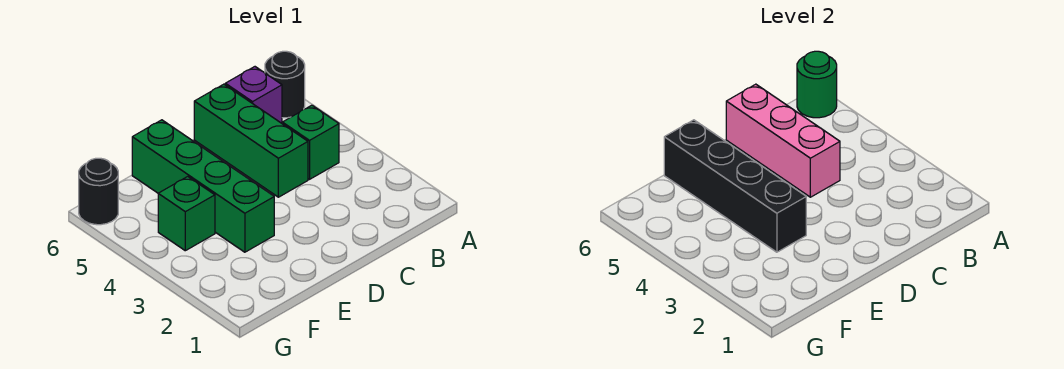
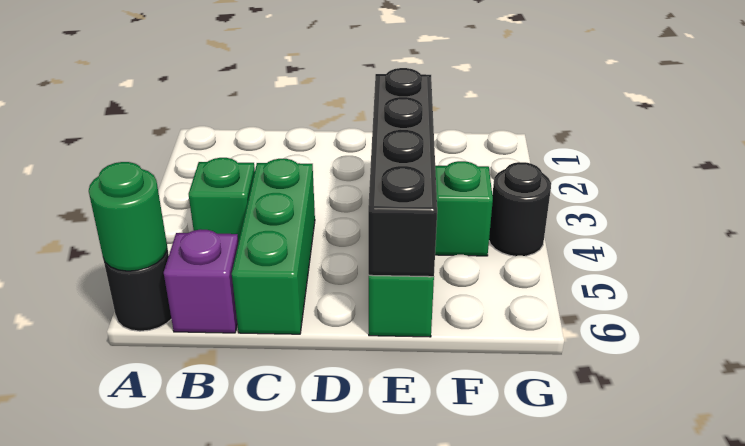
pink brick C4:C6 level 2 -> none
black round brick G6 level 1 -> black round brick G4 level 1

